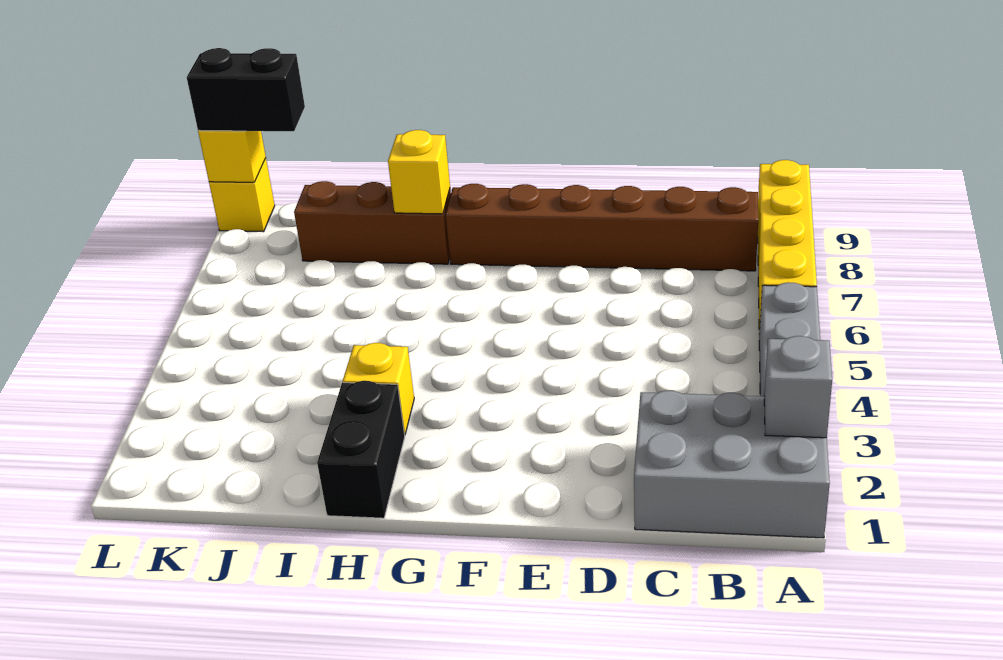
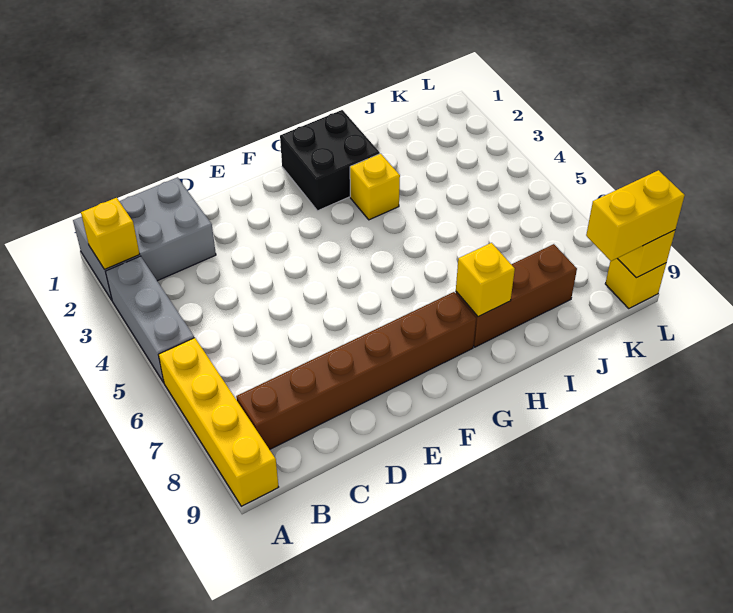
grey brick A2 level 2 -> yellow brick A2 level 2
black brick H1:H2 level 1 -> black brick G1:H2 level 1
black brick K9:L9 level 3 -> yellow brick K9:L9 level 3

